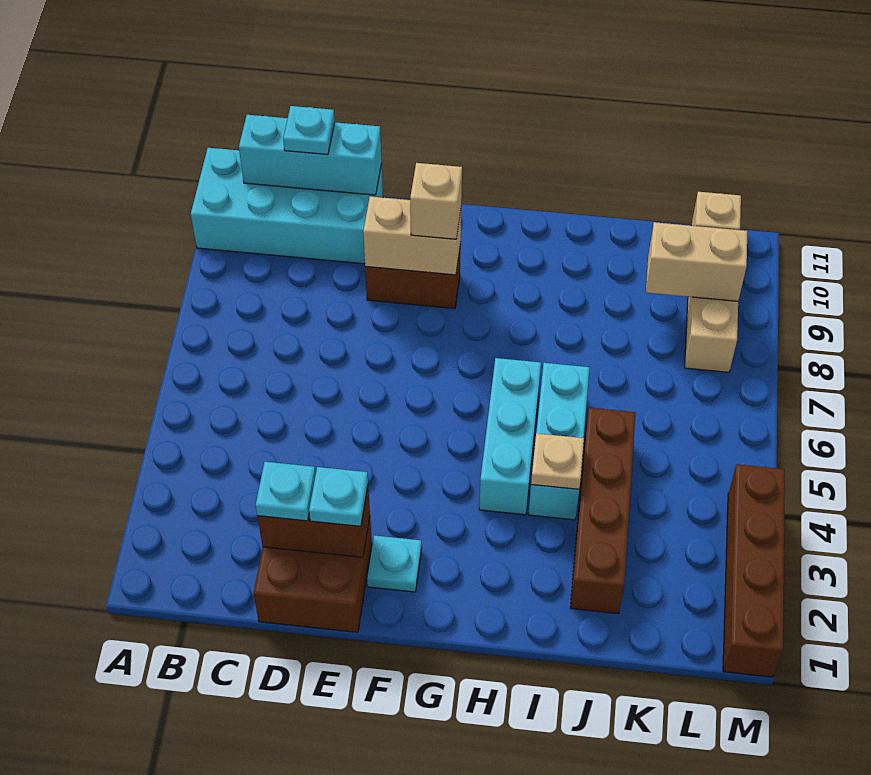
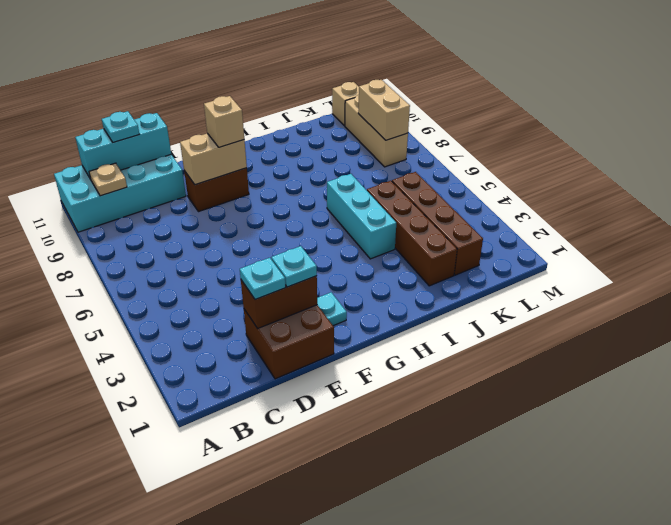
cyan brick H4:H6 level 1 -> none
tan plate I4 level 2 -> tan plate B10 level 2
tan brick K9:L9 level 2 -> tan brick L8:L9 level 2
brown brick M1:M4 level 1 -> brown brick K2:K5 level 1

